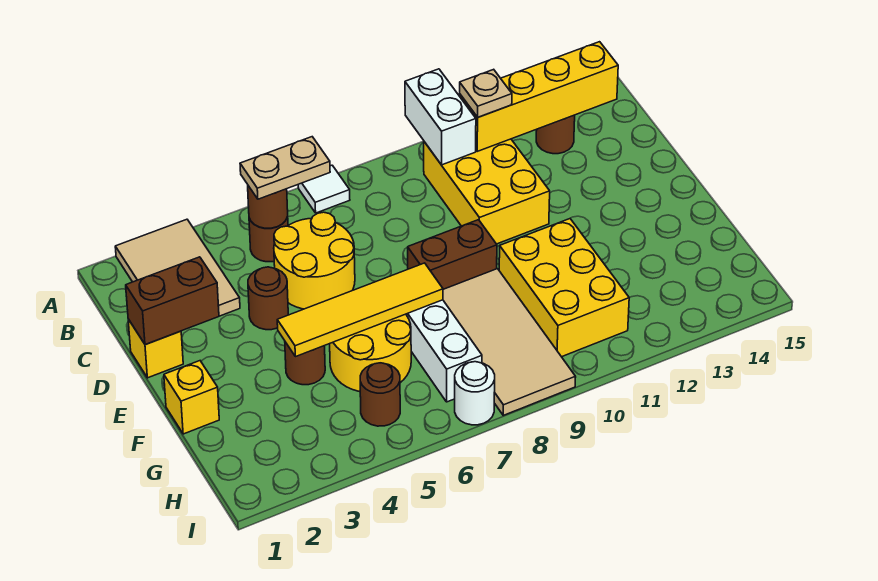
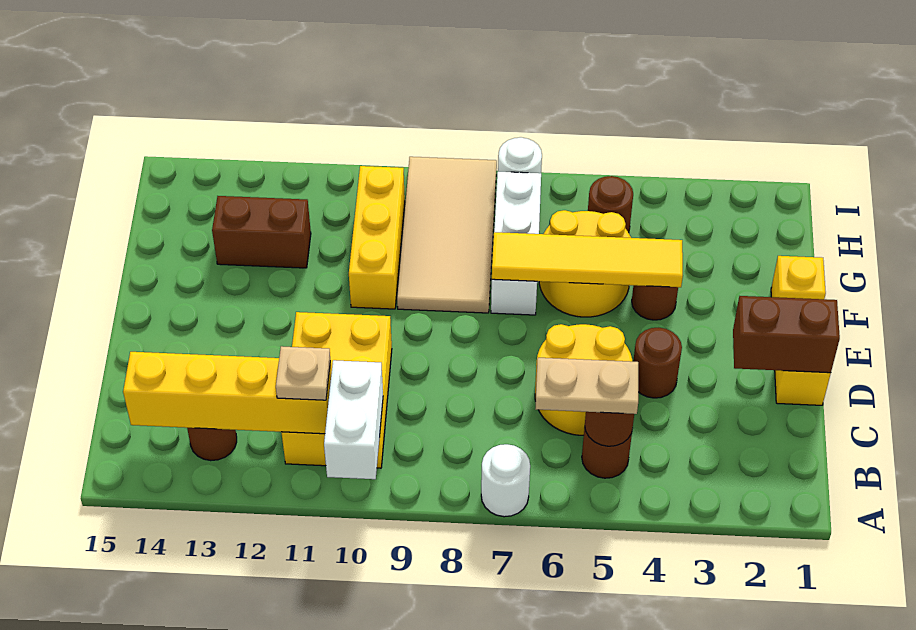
tan tile A2:C3 level 1 -> none
white tile A7 level 1 -> white round brick A7 level 1
brown brick E8:E9 level 1 -> brown brick G12:G13 level 1
yellow brick F10:H11 level 1 -> yellow brick F10:H10 level 1

